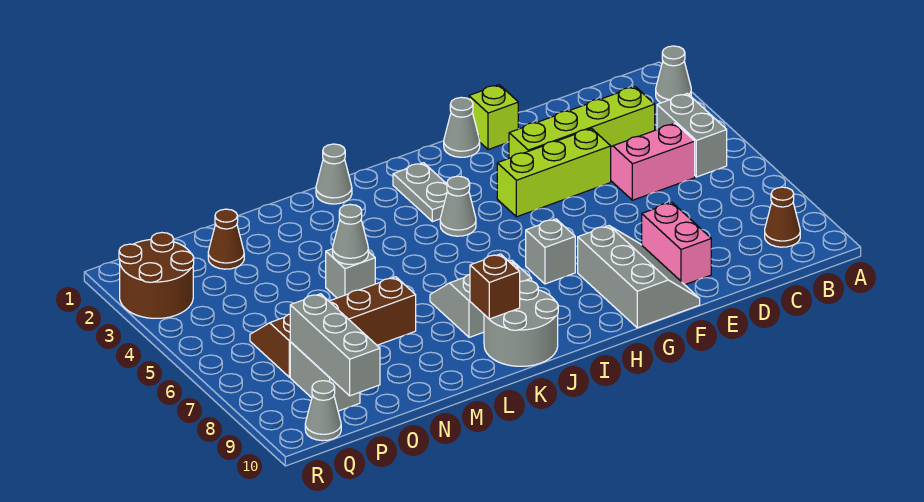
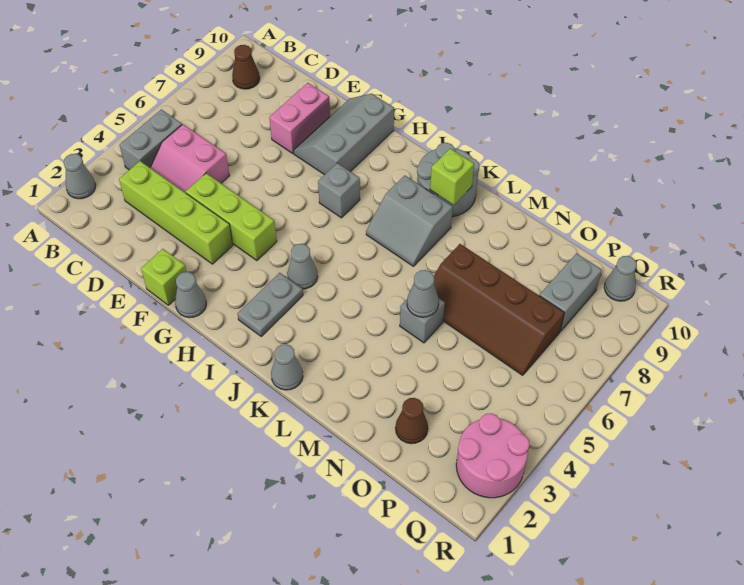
brown brick K9 level 2 -> lime brick K9 level 2
grey brick P8:P10 level 2 -> none
brown round brick Q2:R3 level 1 -> pink round brick Q2:R3 level 1

